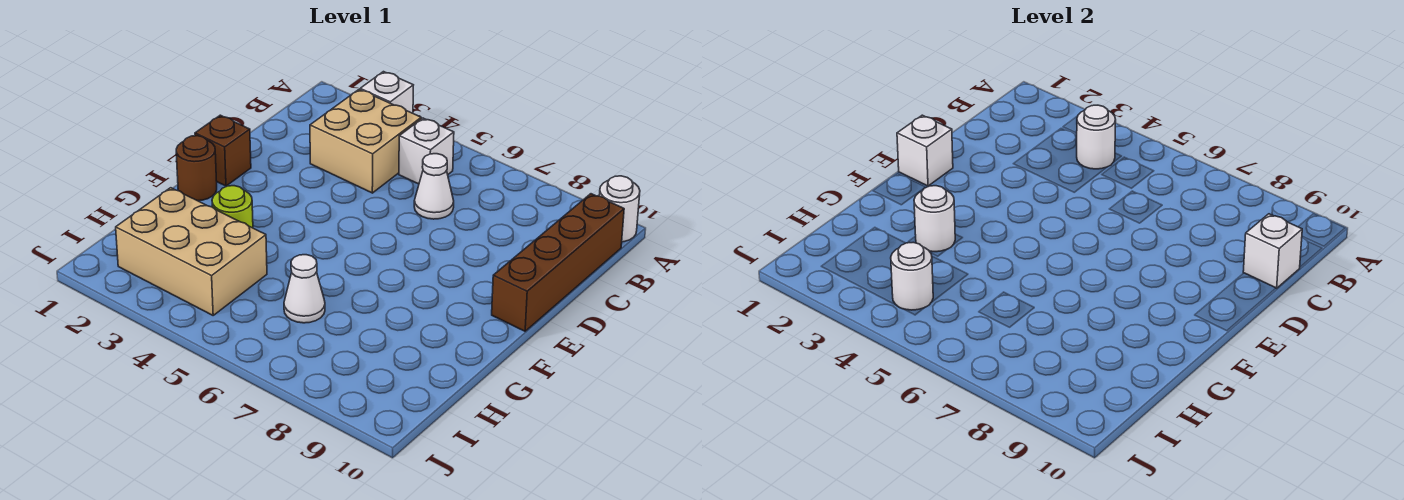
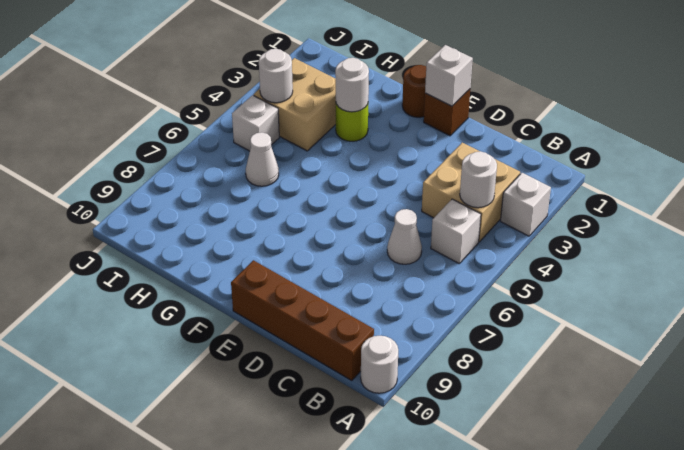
white brick C10 level 2 -> white brick I5 level 1
tan brick H2:I4 level 1 -> tan brick H3:I4 level 1

